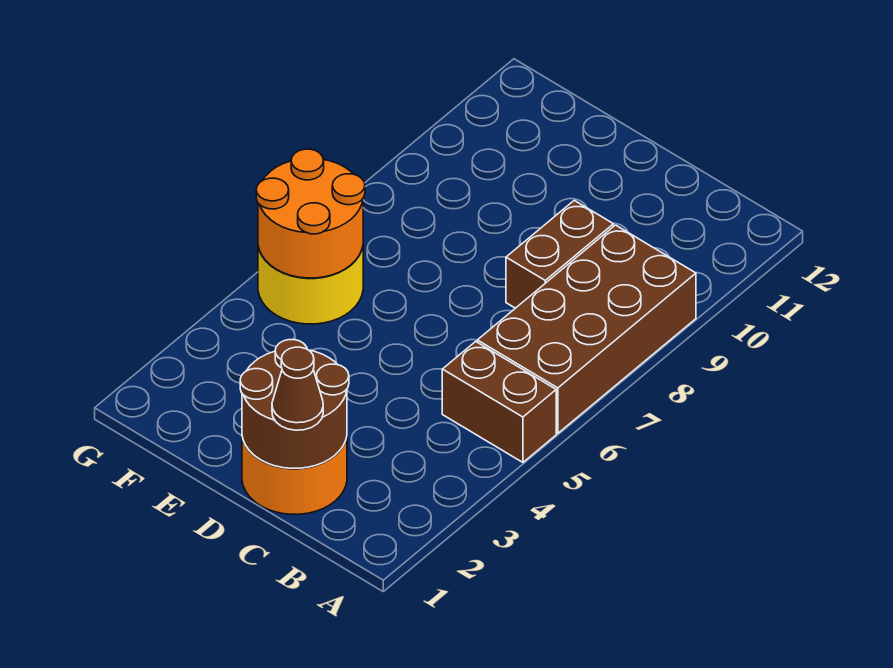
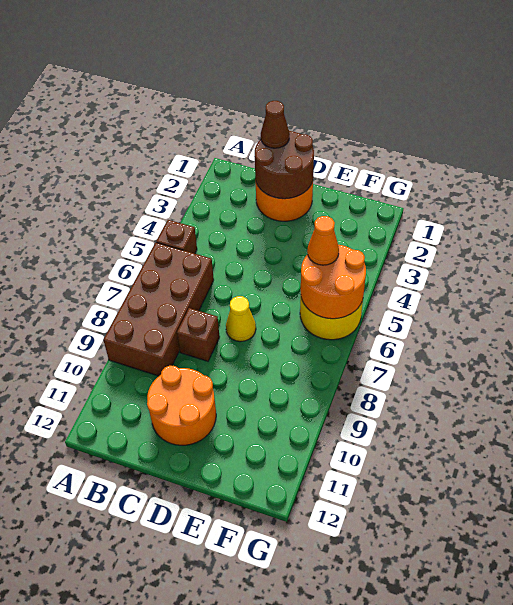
brown brick A5:B5 level 1 -> brown brick A5 level 1
brown brick C8:C9 level 1 -> brown brick C8 level 1
none -> orange round brick C10:D11 level 1
none -> yellow cone D7 level 1
none -> orange cone F5 level 3

